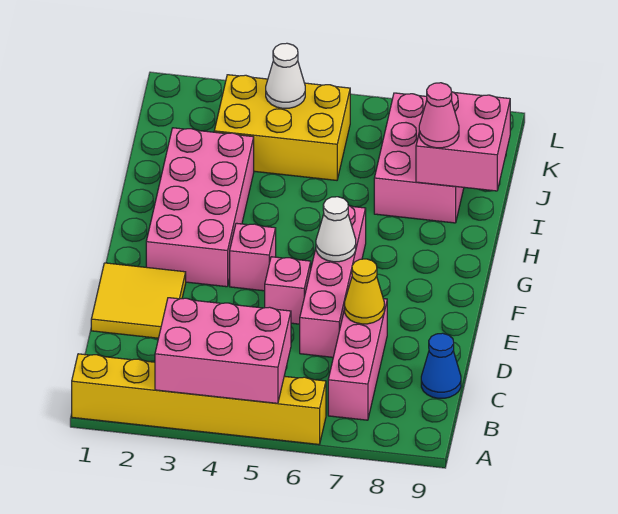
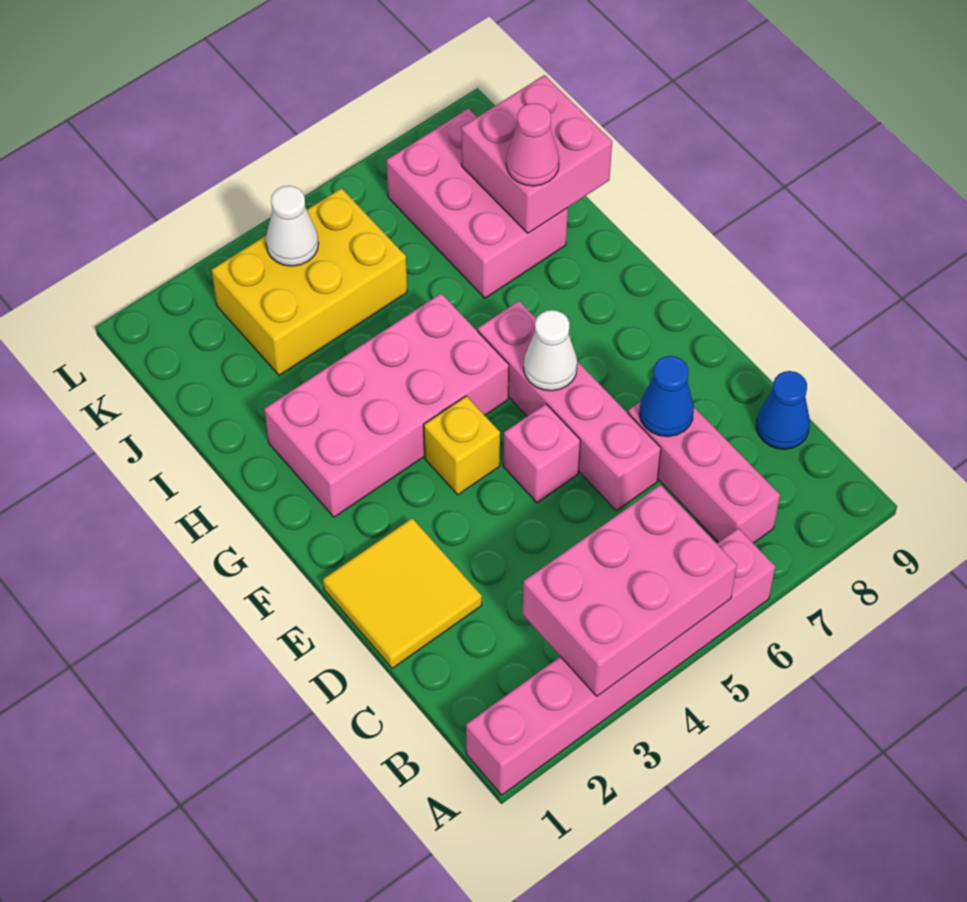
yellow brick A1:A6 level 1 -> pink brick A1:A6 level 1
yellow cone D7 level 2 -> blue cone D7 level 2
pink brick F2:I3 level 1 -> pink brick G2:H5 level 1
pink brick F4 level 1 -> yellow brick F4 level 1

